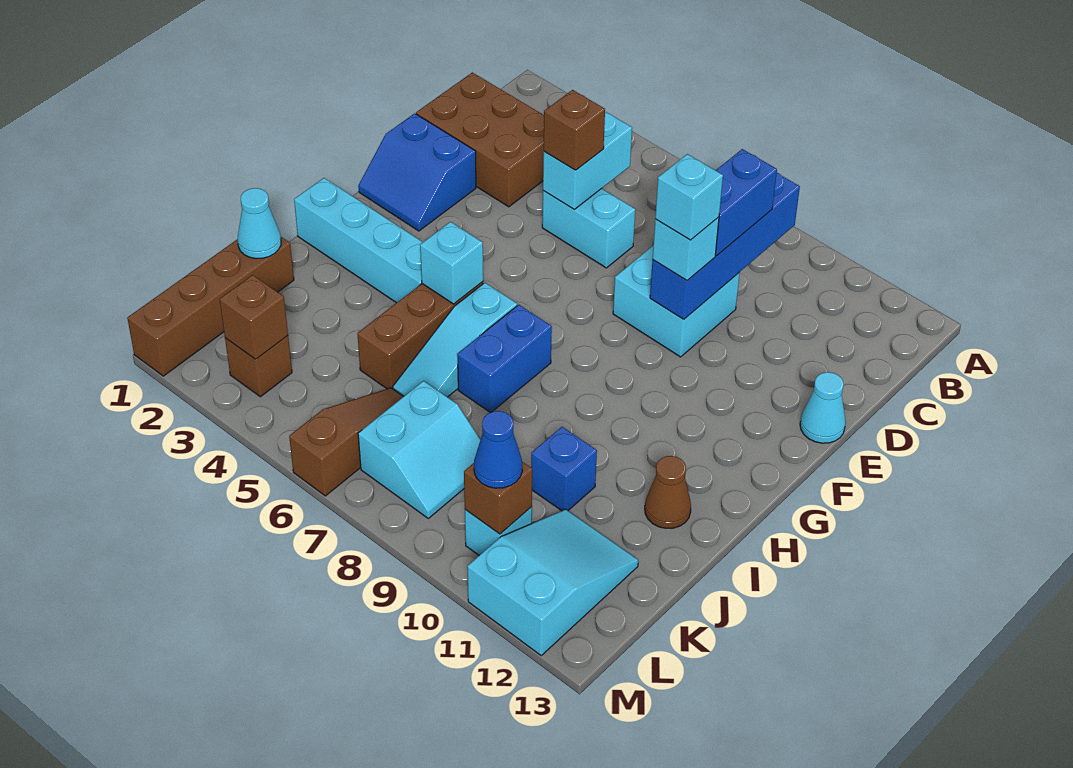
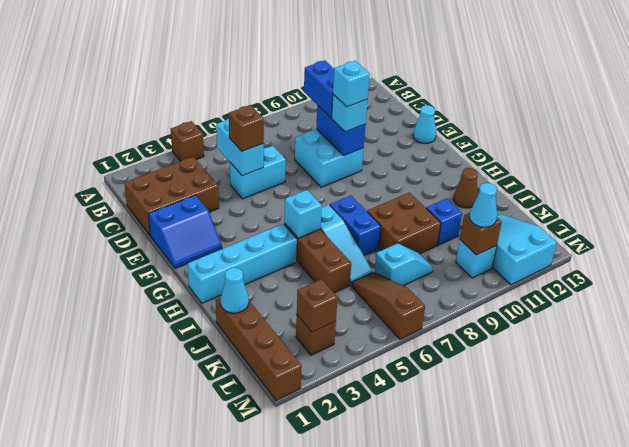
none -> brown brick A4 level 1
blue brick B9:E9 level 2 -> blue brick D9:E9 level 2
none -> brown brick I8:J9 level 1
cyan slope K7:L8 level 1 top 7 -> cyan slope K7:K8 level 1 top 7
blue cone L10 level 3 -> cyan cone L10 level 3

